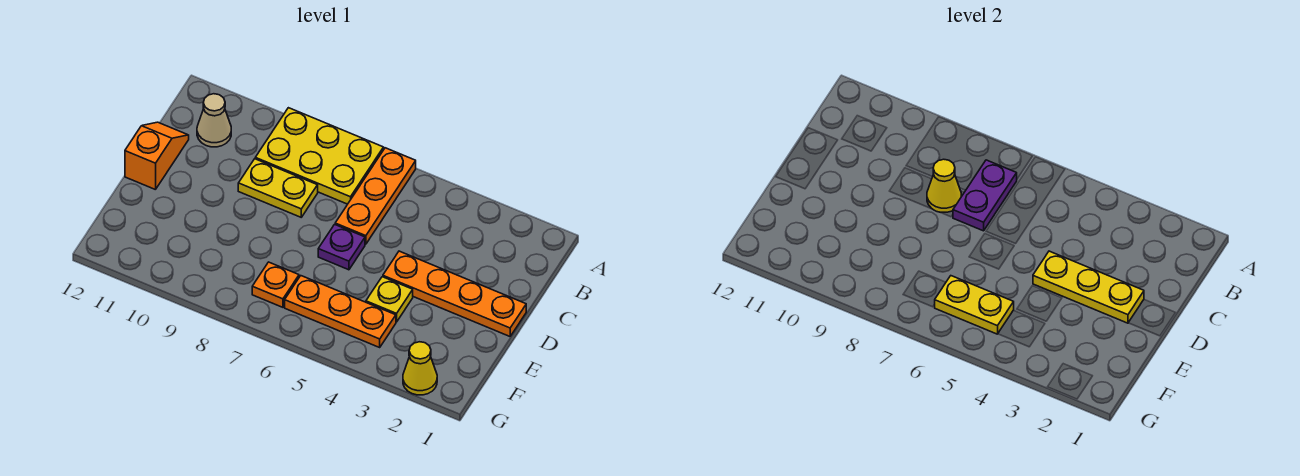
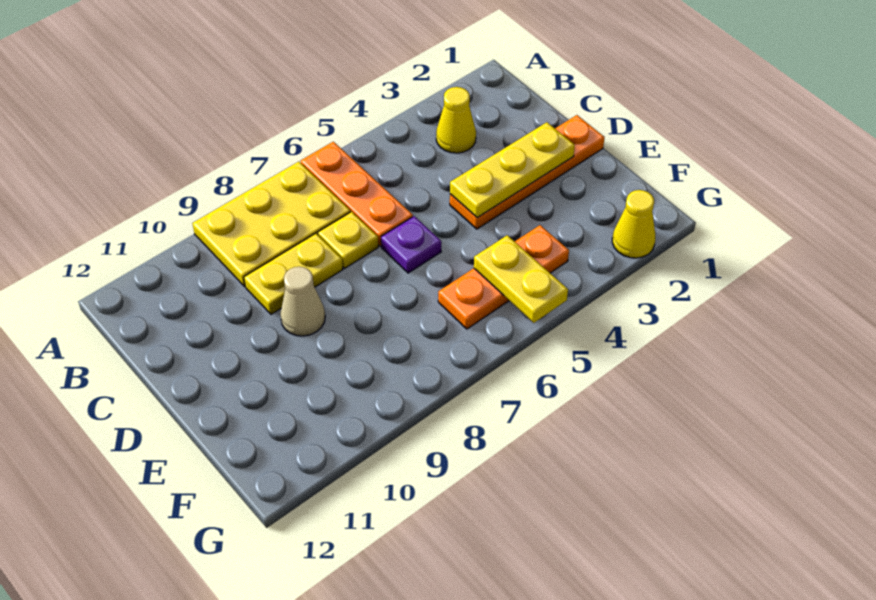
purple plate B7:C7 level 2 -> none
tan cone B11 level 1 -> tan cone D9 level 1
yellow cone C8 level 2 -> yellow cone B3 level 1
orange slope C12:D12 level 1 top D -> none
yellow plate E4 level 1 -> yellow plate C7 level 1
yellow plate F5:F6 level 2 -> yellow plate F5:G5 level 2
orange plate F7 level 1 -> none

